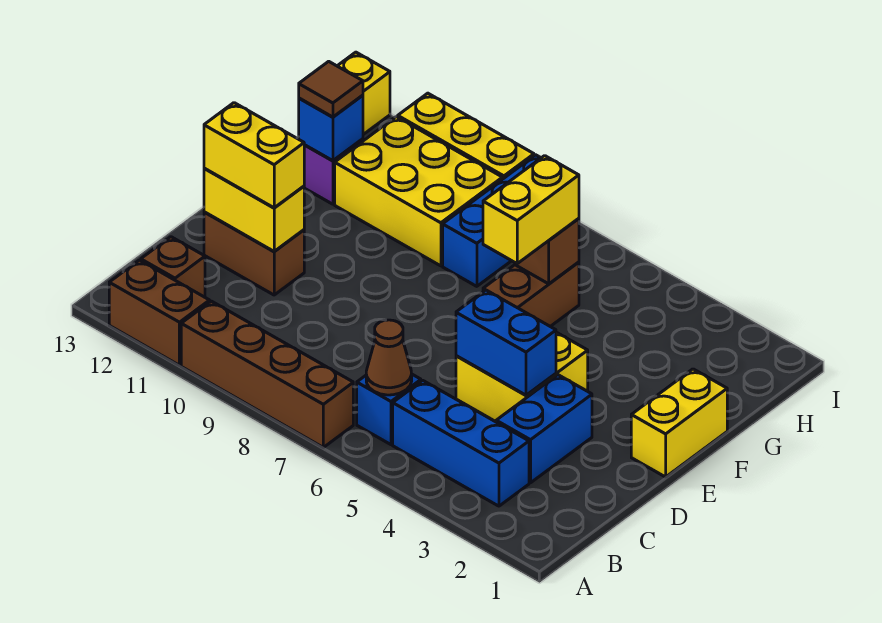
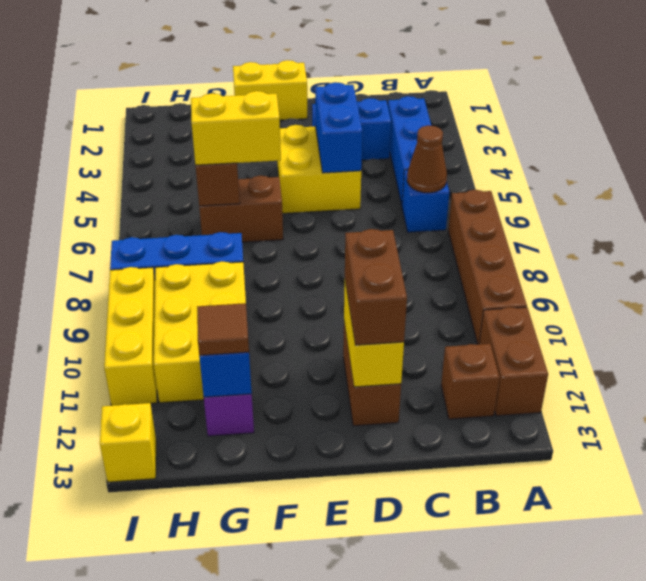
yellow brick D11:D12 level 3 -> brown brick D11:D12 level 3

